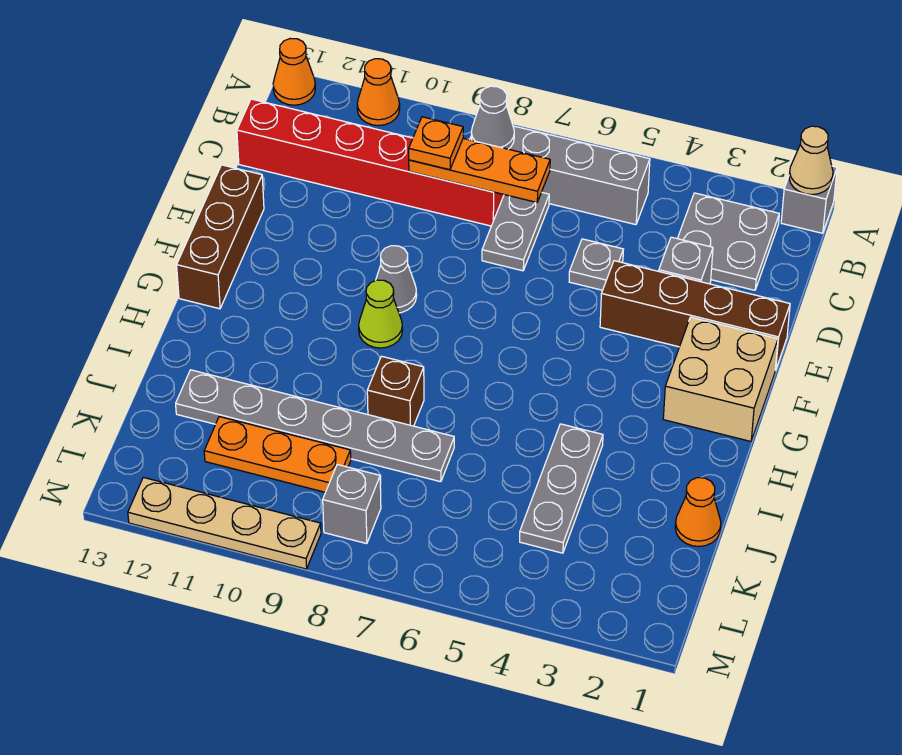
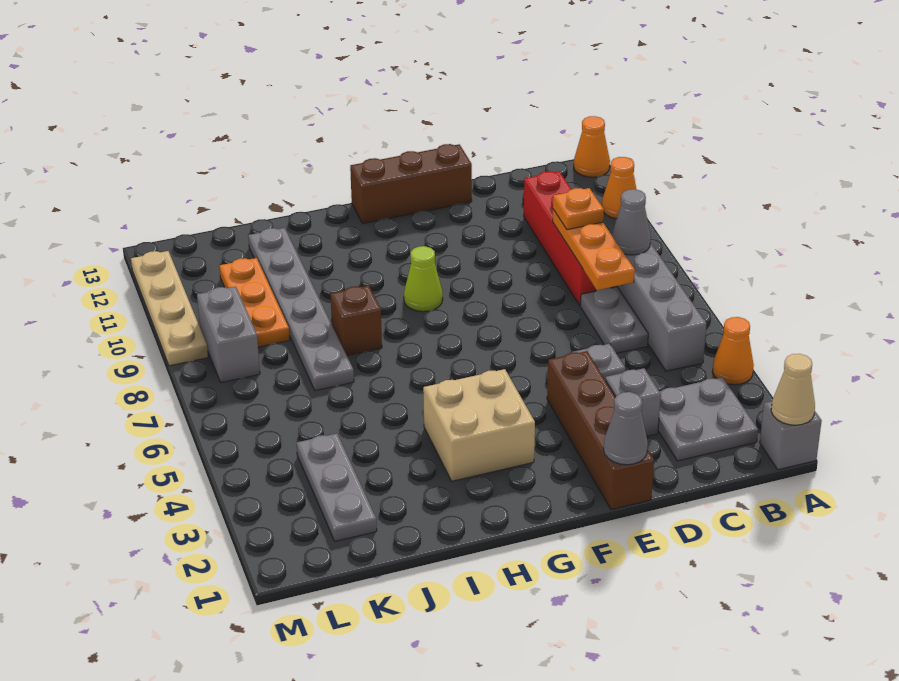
grey plate C7:D7 level 1 -> grey plate C6:C7 level 1
red brick C8:C13 level 1 -> red brick C8:C11 level 1
tan brick F1:G2 level 1 -> tan brick G3:H4 level 1
grey cone F9 level 1 -> grey cone E1 level 2
grey plate I4:K4 level 1 -> grey plate K2:K4 level 1
orange cone J1 level 1 -> orange cone A4 level 1
grey brick L8 level 1 -> grey brick L8:L9 level 1

